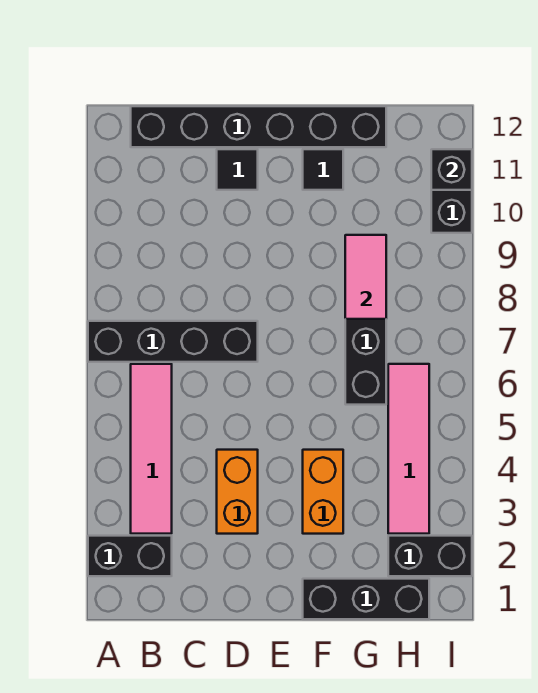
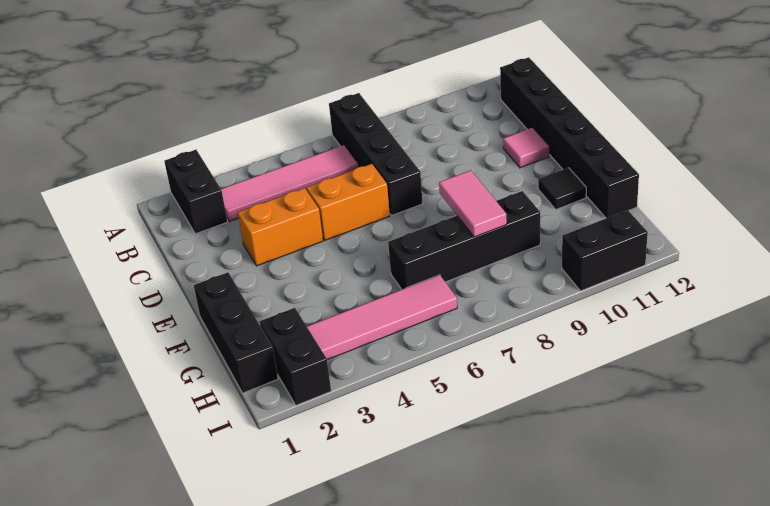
black tile D11 level 1 -> pink tile D11 level 1
orange brick F3:F4 level 1 -> orange brick D5:D6 level 1
pink tile G8:G9 level 2 -> pink tile F8:G8 level 2
black brick I11 level 2 -> none

